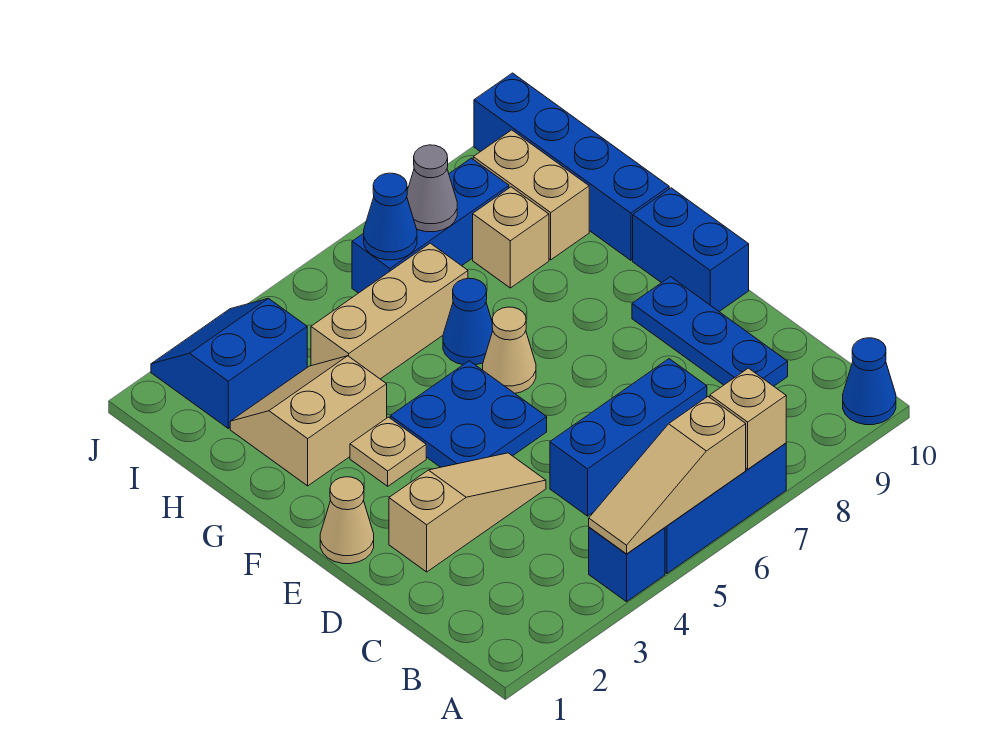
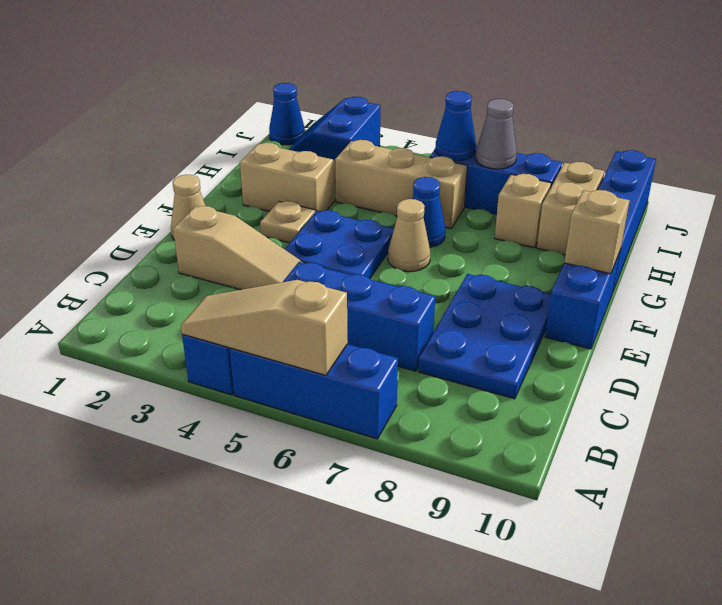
tan brick A7 level 2 -> tan brick F10 level 2
blue cone A10 level 1 -> blue cone J1 level 1
blue plate C9:E9 level 1 -> blue plate C8:E9 level 1
blue slope I2:J3 level 1 top I -> blue slope I2:J3 level 1 top 3

